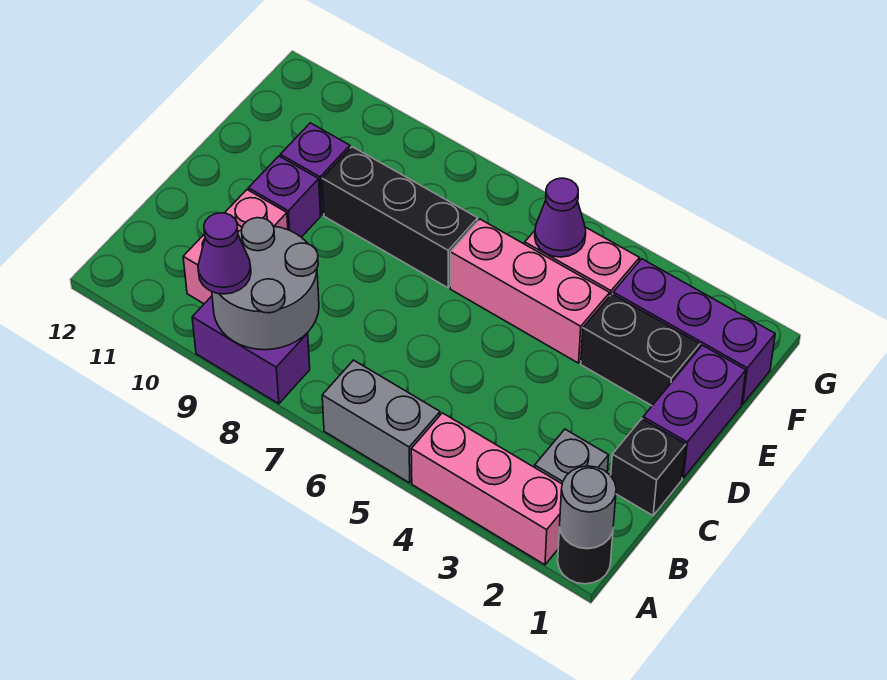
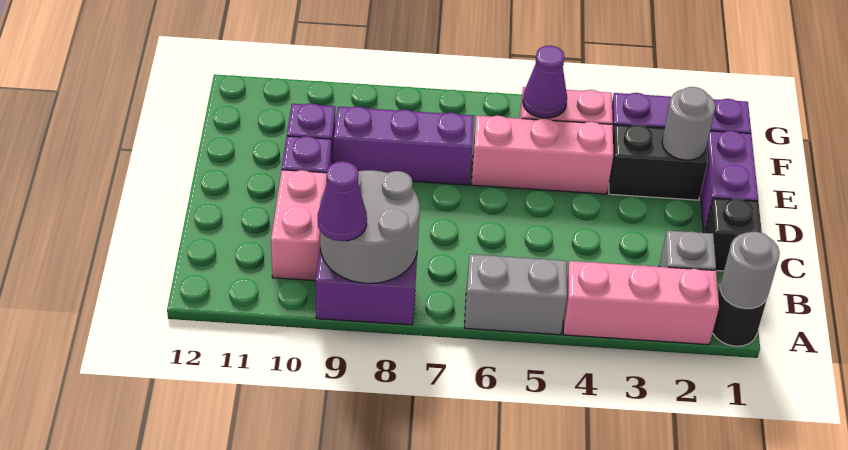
none -> grey round brick E2 level 2
black brick E7:E9 level 1 -> purple brick E7:E9 level 1

